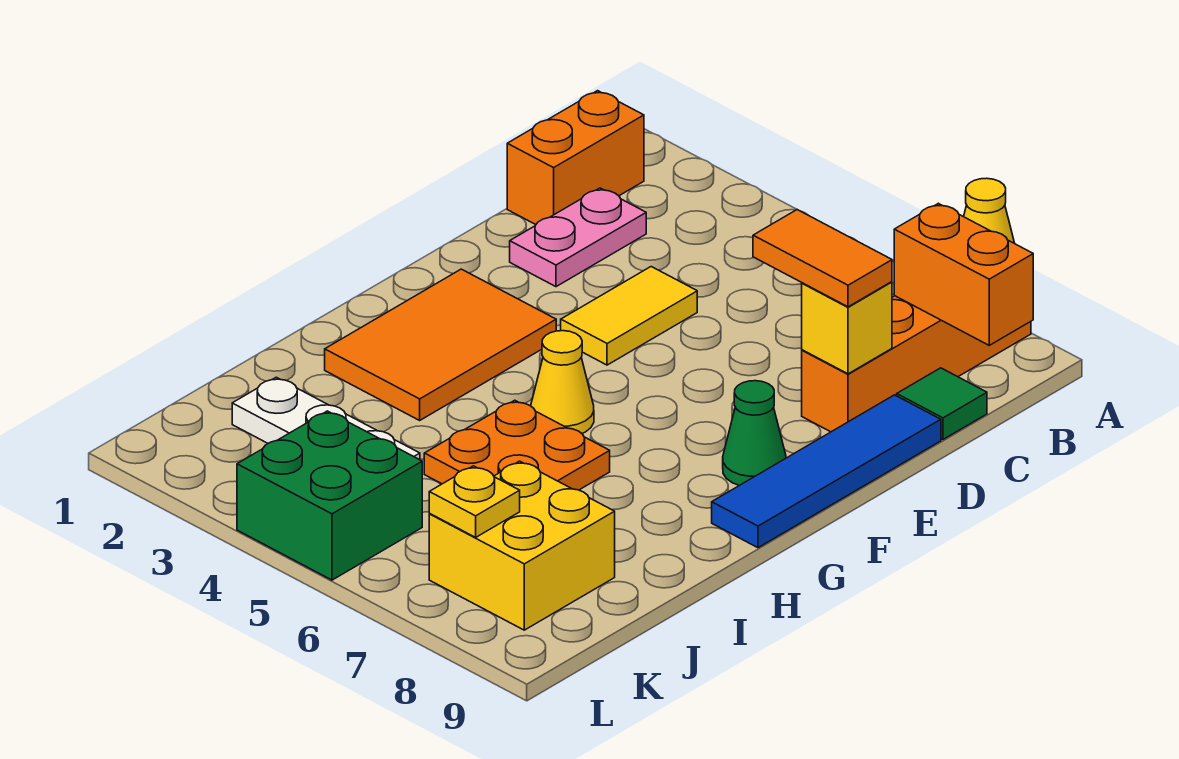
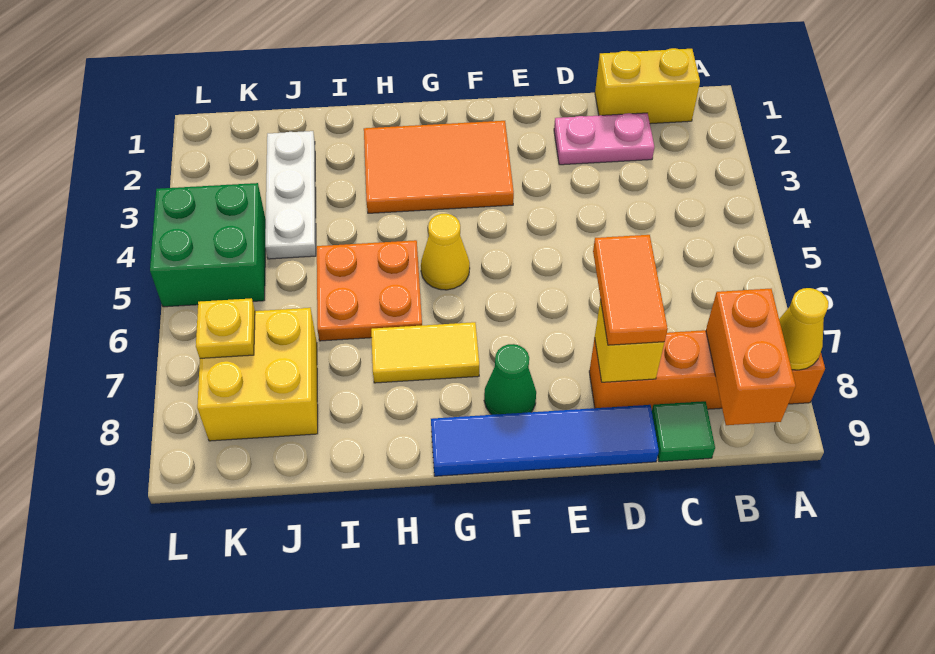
orange brick B1:C1 level 1 -> yellow brick B1:C1 level 1
yellow tile D4:E4 level 1 -> yellow tile G7:H7 level 1

